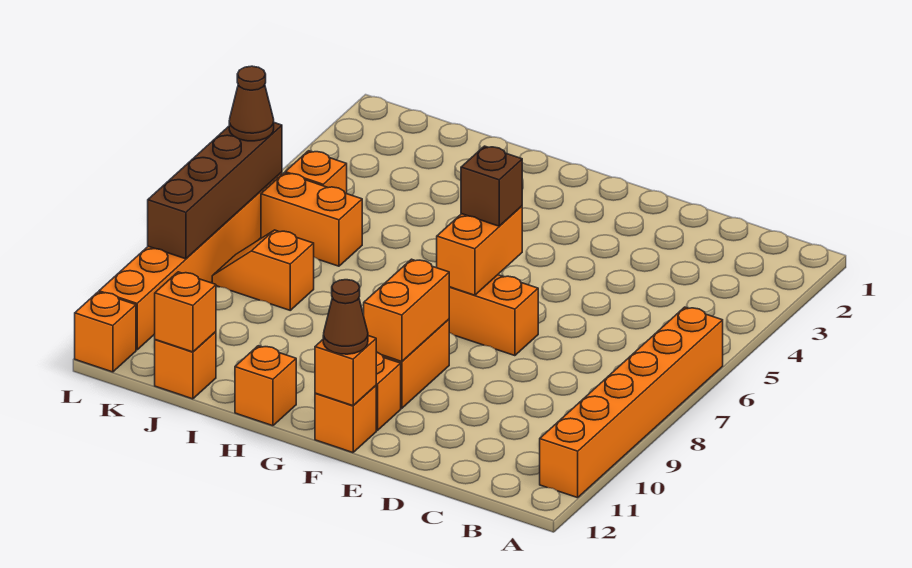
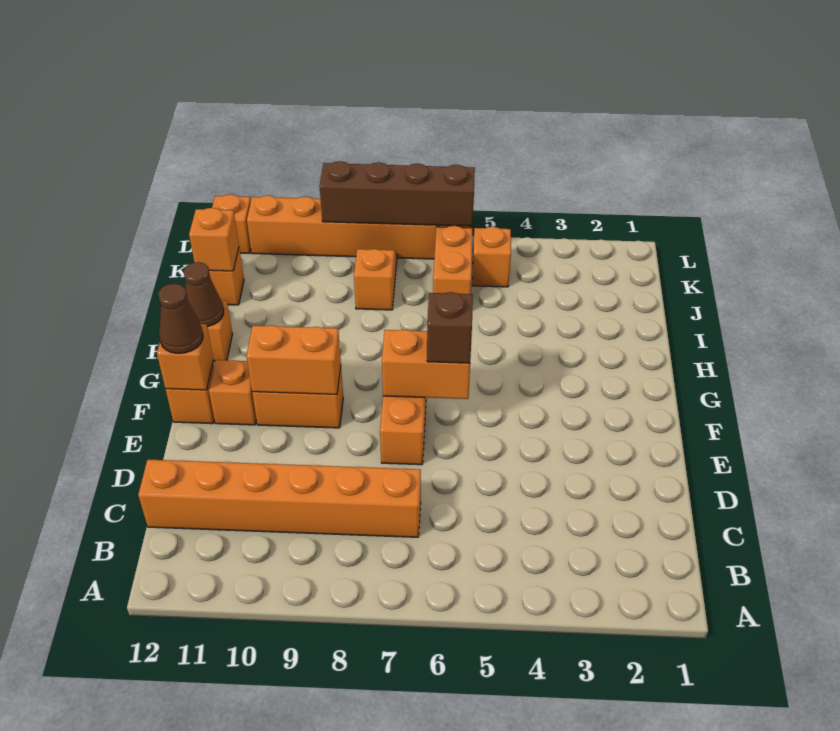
orange brick A6:A11 level 1 -> orange brick C7:C12 level 1
brown cone L6 level 3 -> brown cone H12 level 2

